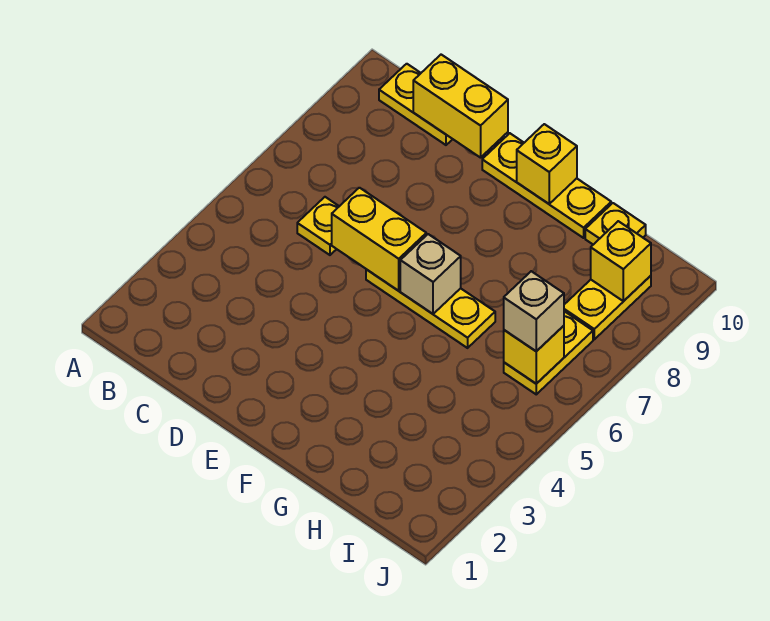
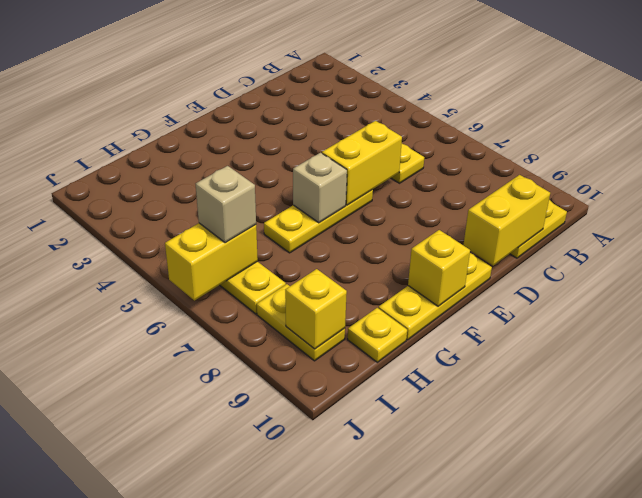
yellow brick I6 level 2 -> yellow brick I6:J6 level 2

